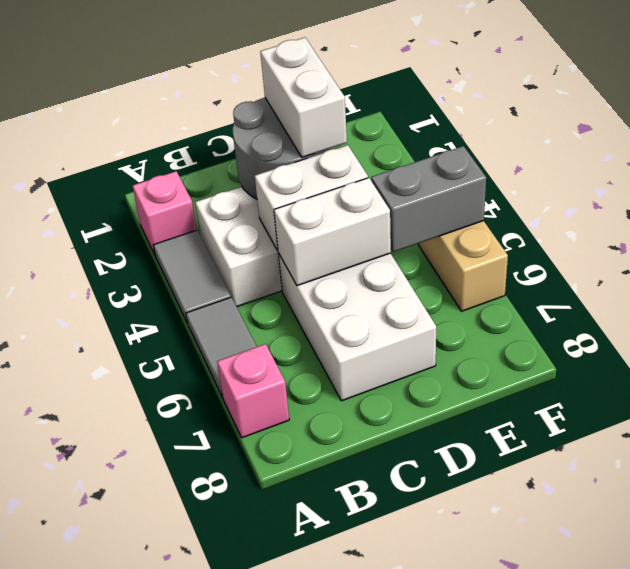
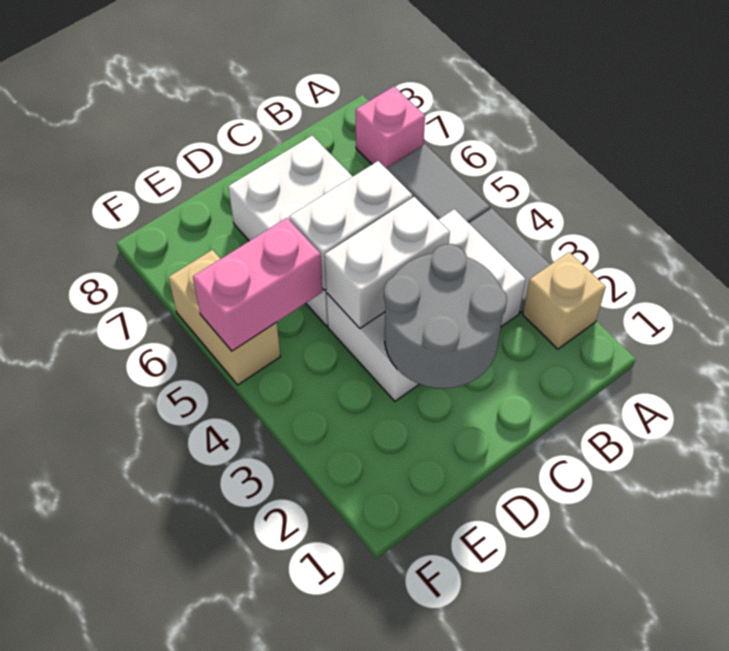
pink brick A2 level 1 -> tan brick A2 level 1
white brick D2:D3 level 3 -> none
grey brick E5:F5 level 2 -> pink brick E5:F5 level 2

